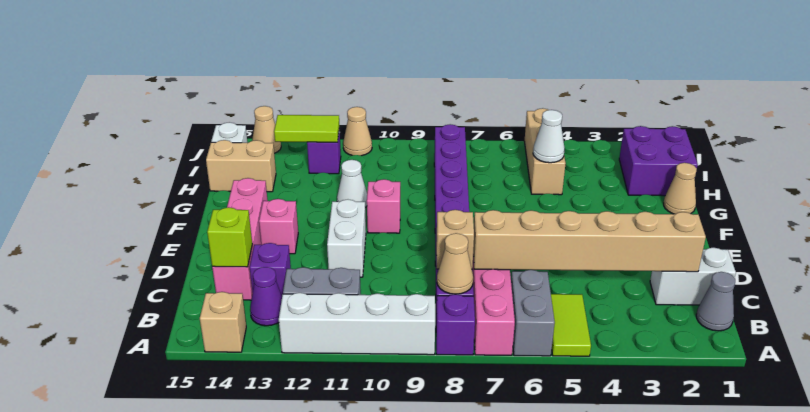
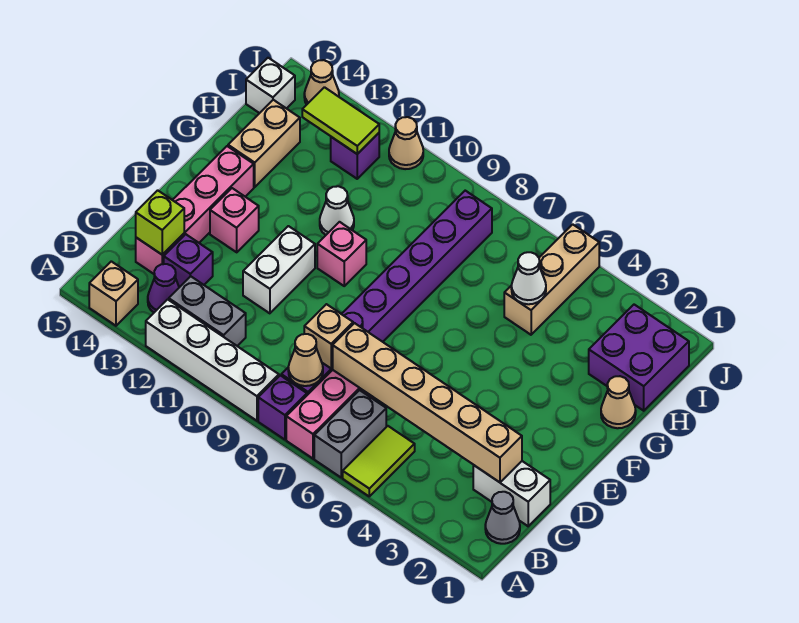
tan brick H14:H15 level 1 -> tan brick G14:H14 level 1

